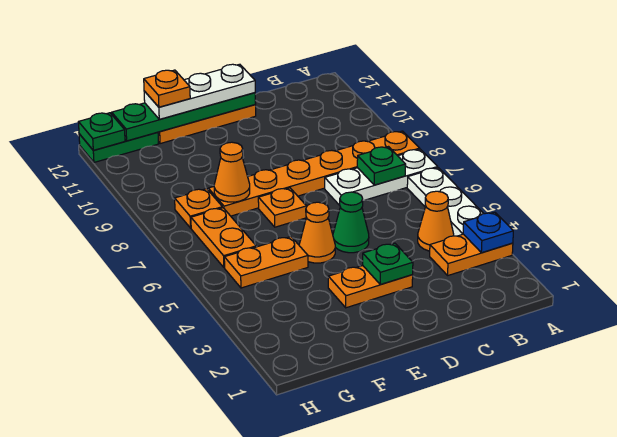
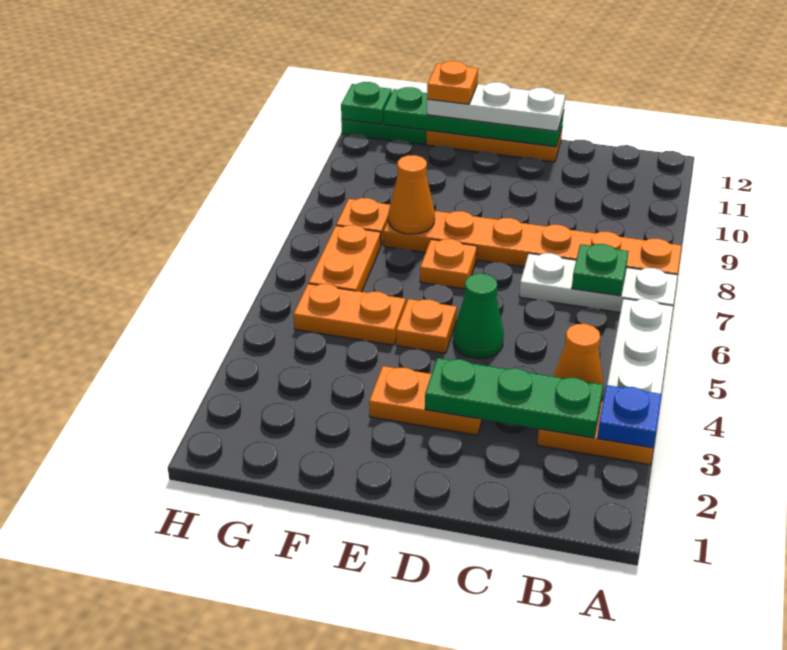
green plate D3 level 2 -> green plate B3:D3 level 2
orange cone E5 level 1 -> orange plate E5 level 1

